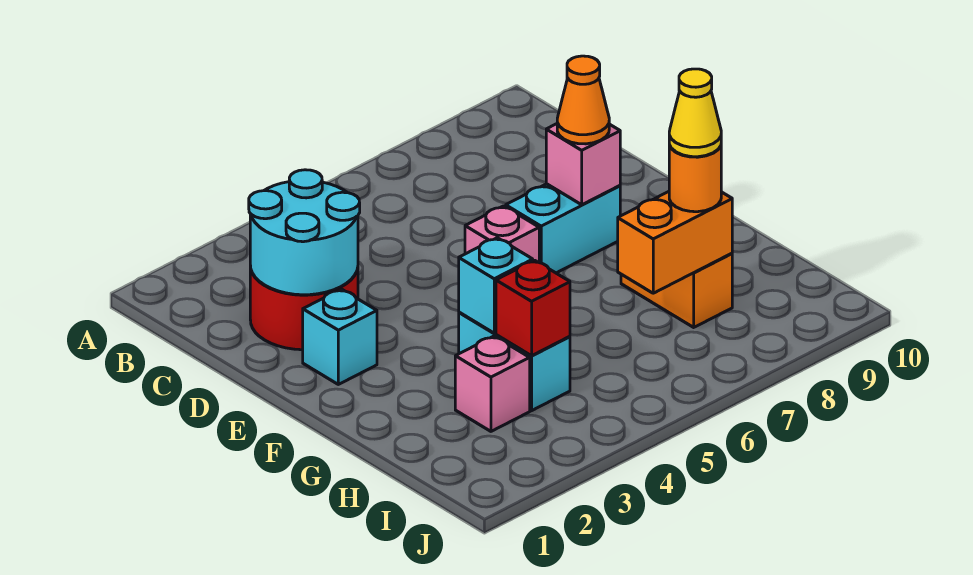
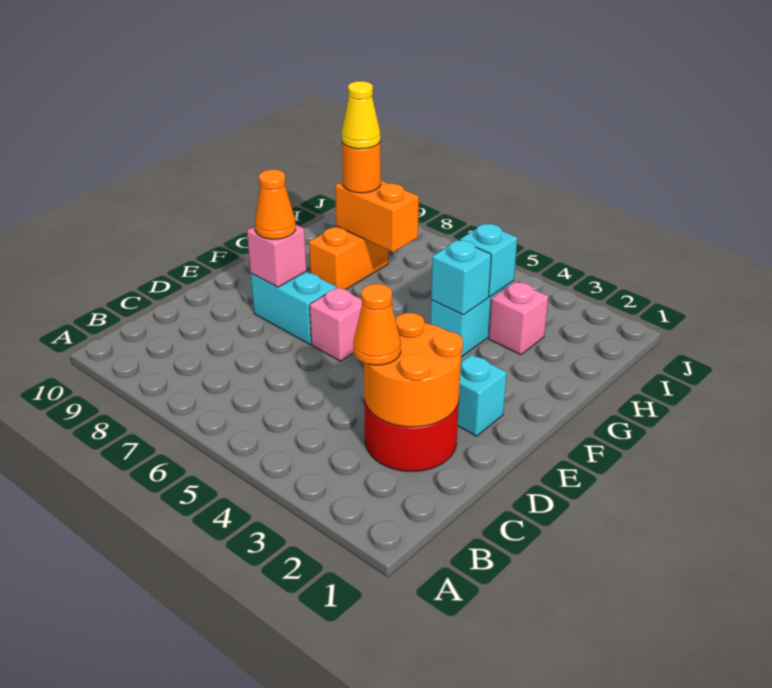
cyan round brick C2:D3 level 2 -> orange round brick C2:D3 level 2
none -> orange cone C3 level 3
red brick H4 level 2 -> cyan brick H4 level 2

